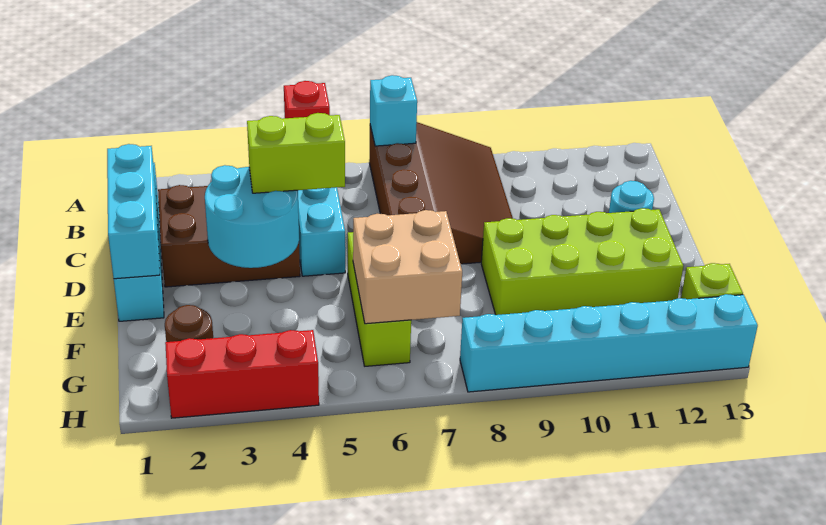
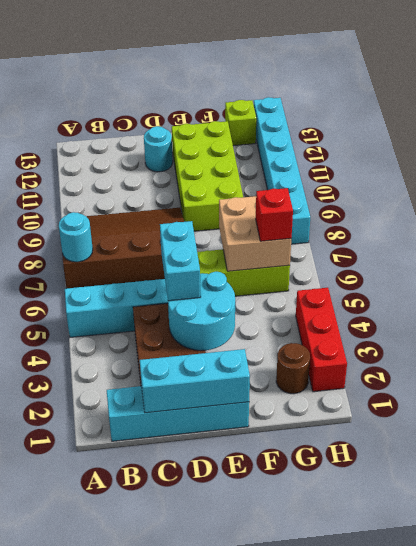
red brick A5 level 2 -> red brick G6 level 3
cyan brick A7 level 2 -> cyan round brick A7 level 2
lime brick D4:D5 level 3 -> cyan brick D4:D5 level 3

